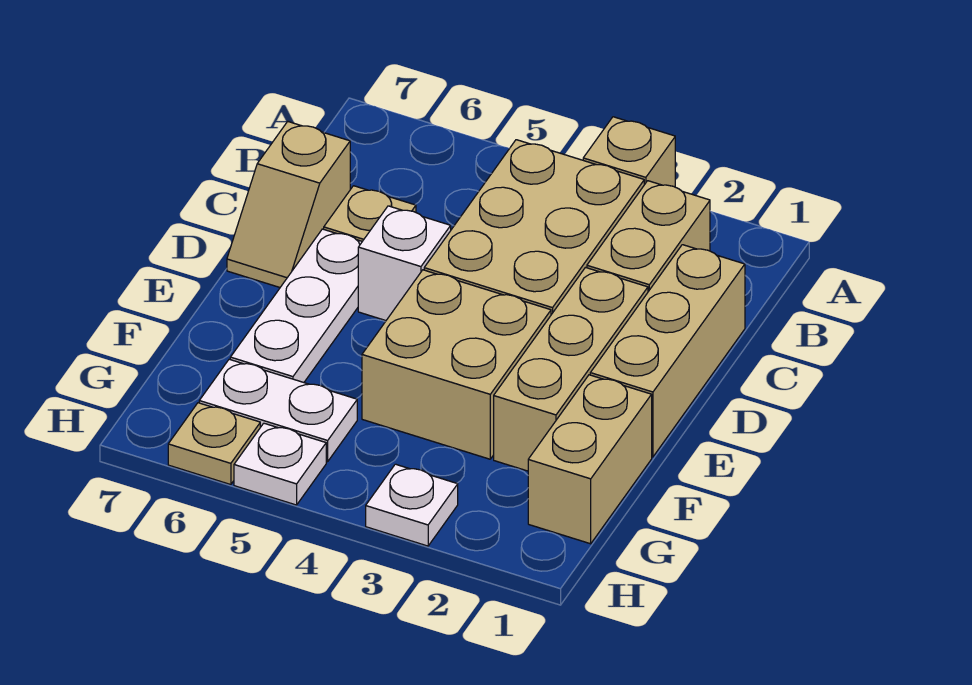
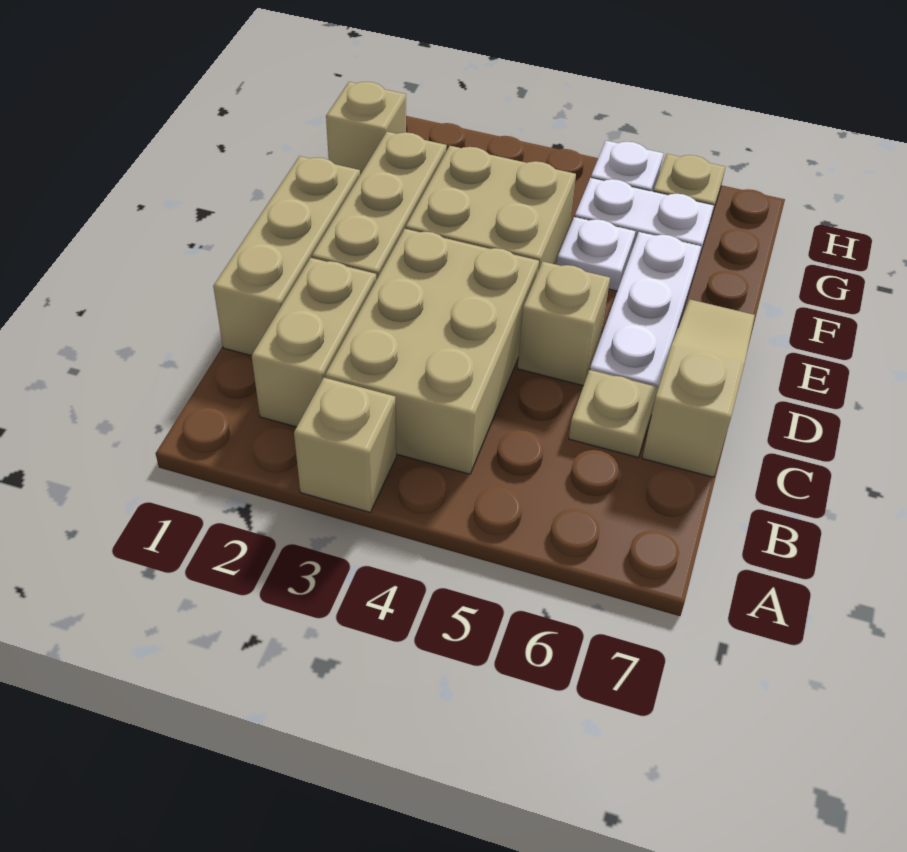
tan slope C7:D7 level 1 top C -> tan slope C7:E7 level 1 top C
white brick D5 level 1 -> tan brick D5 level 1
tan brick F1:G1 level 1 -> tan brick G1 level 1
white plate H3 level 1 -> white plate F5 level 1

